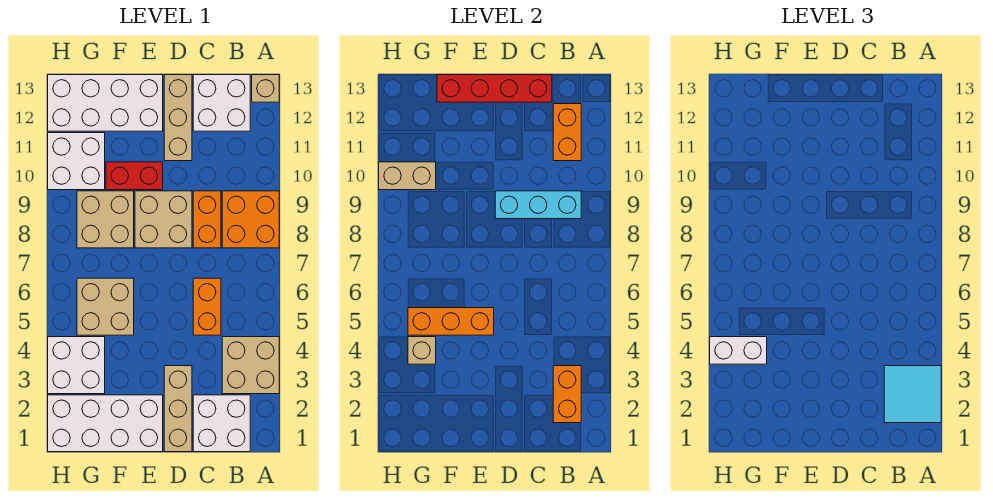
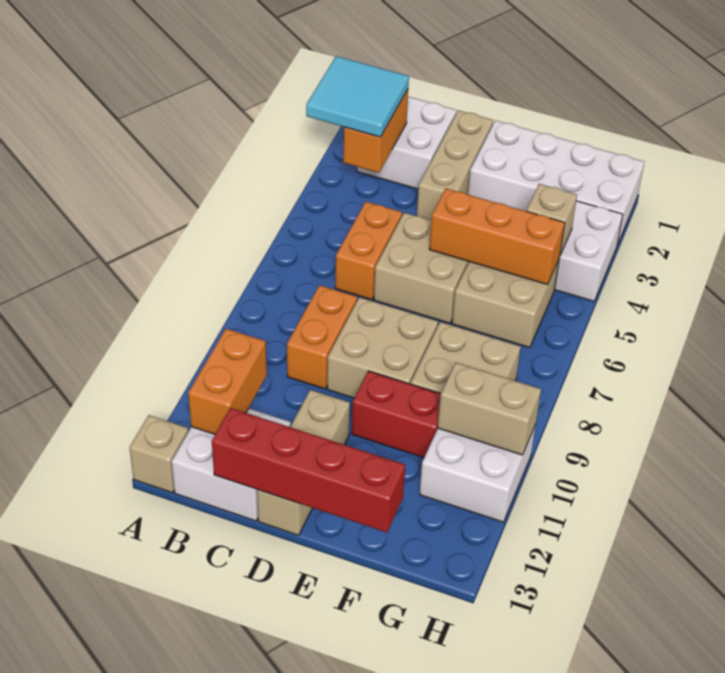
tan brick A3:B4 level 1 -> tan brick D5:E6 level 1
orange brick A8:B9 level 1 -> none
cyan brick B9:D9 level 2 -> none
white brick E12:H13 level 1 -> none
white brick G4:H4 level 3 -> none

